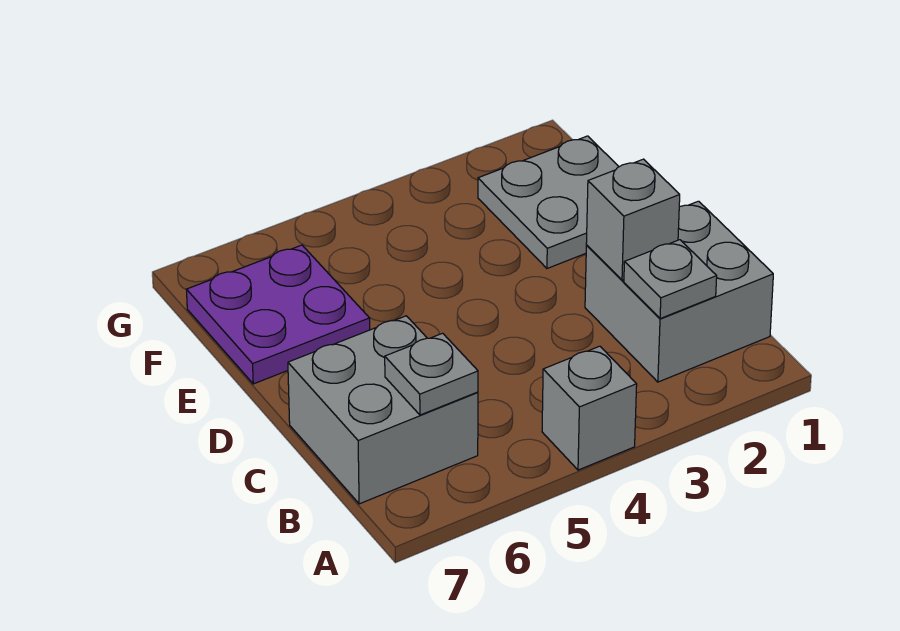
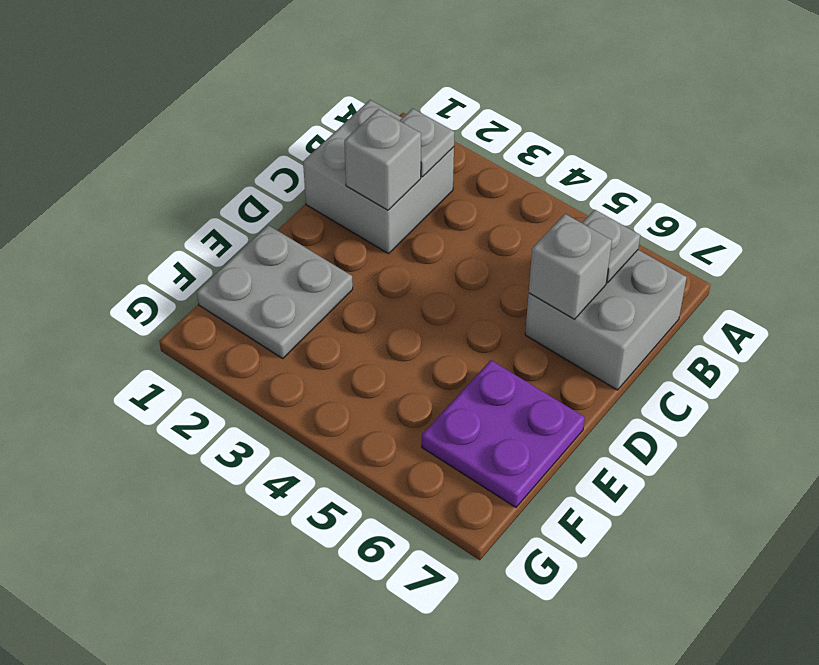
grey brick A4 level 1 -> grey brick C6 level 2

